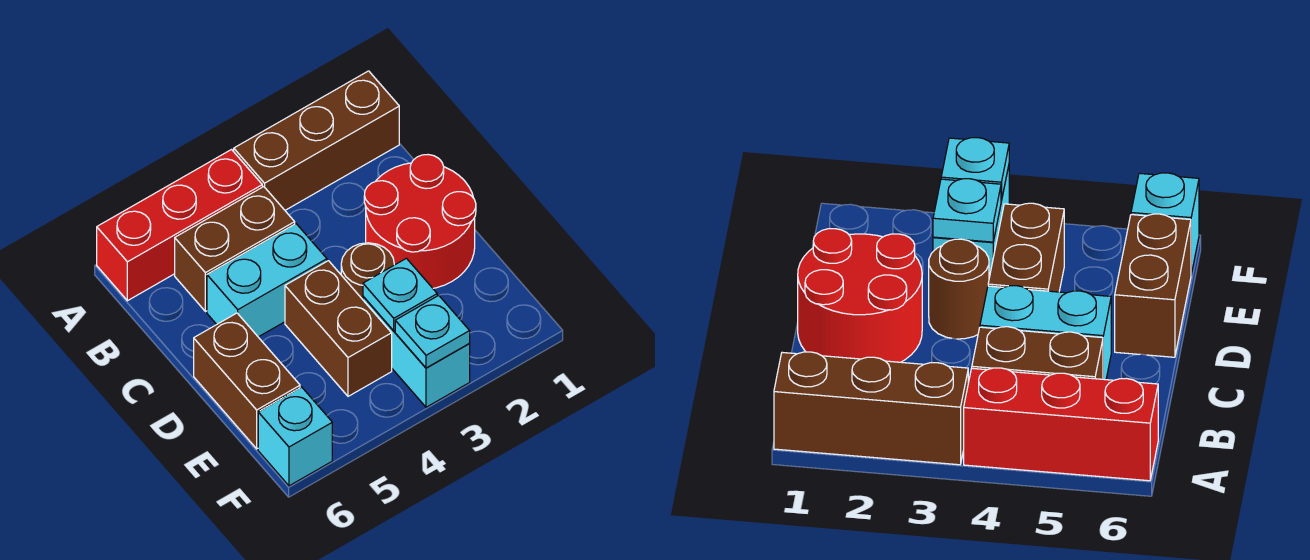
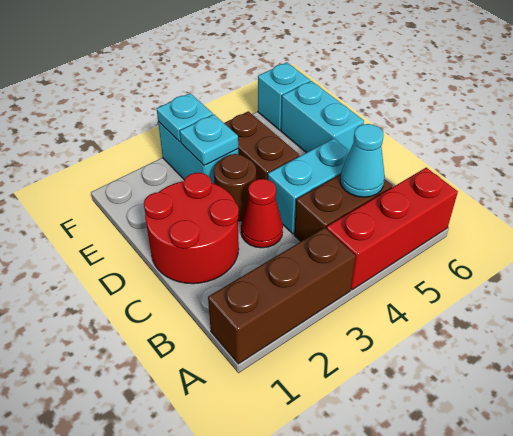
none -> cyan cone B5 level 2
none -> red cone C3 level 1
brown brick D6:E6 level 1 -> cyan brick D6:E6 level 1

